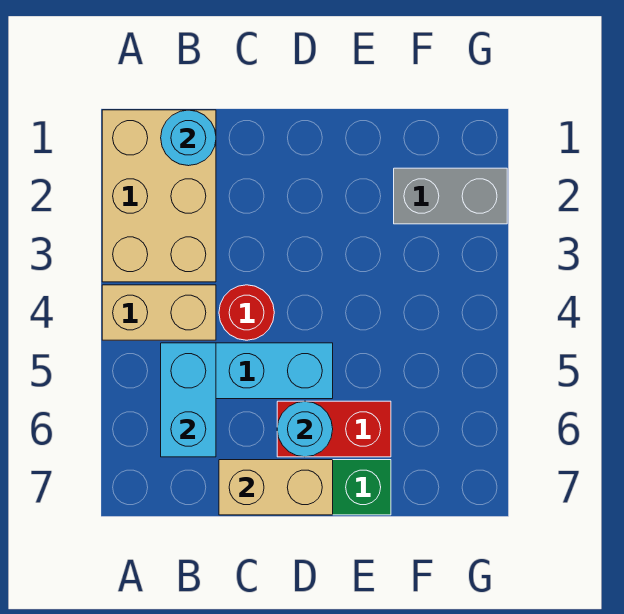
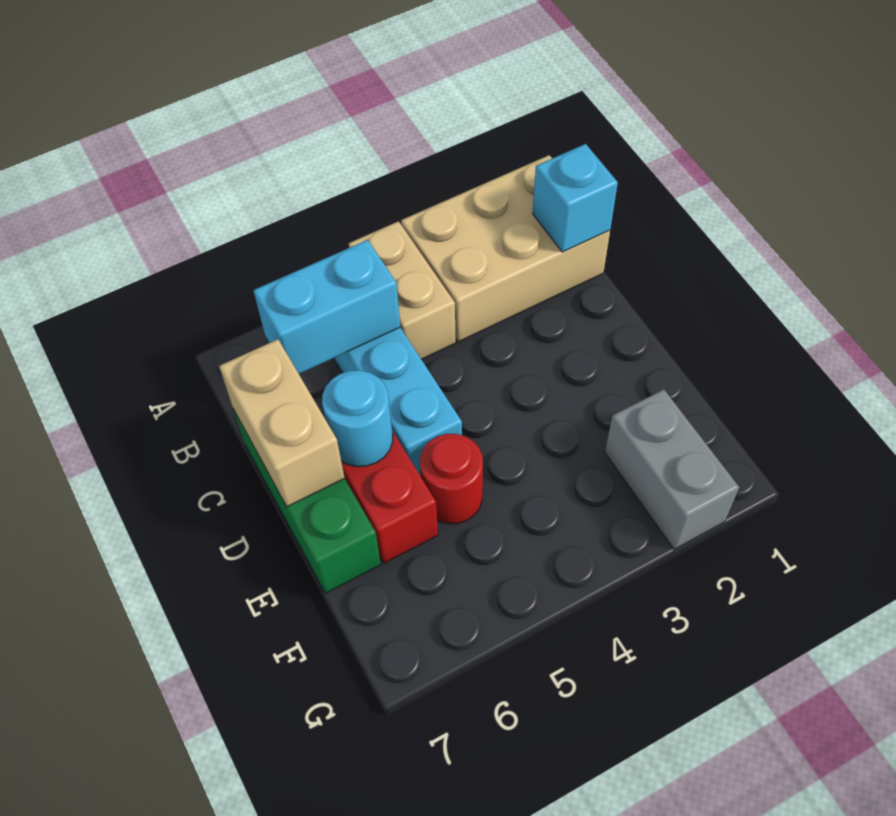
cyan round brick B1 level 2 -> cyan brick B1 level 2
red round brick C4 level 1 -> red round brick E5 level 1

